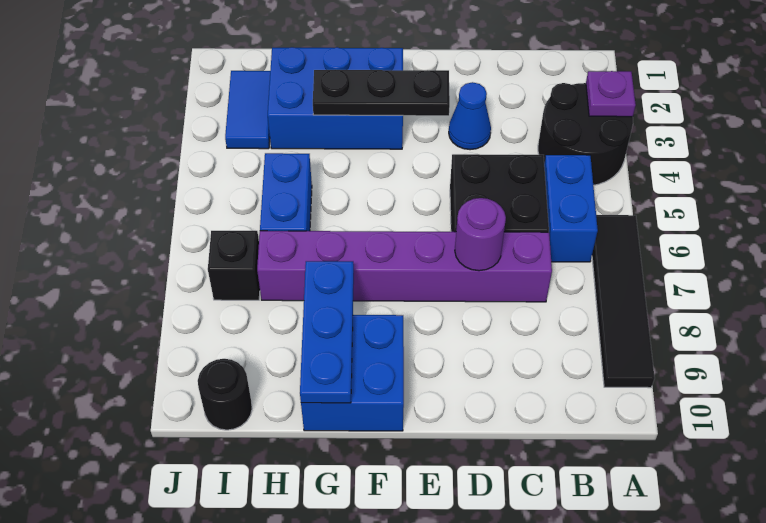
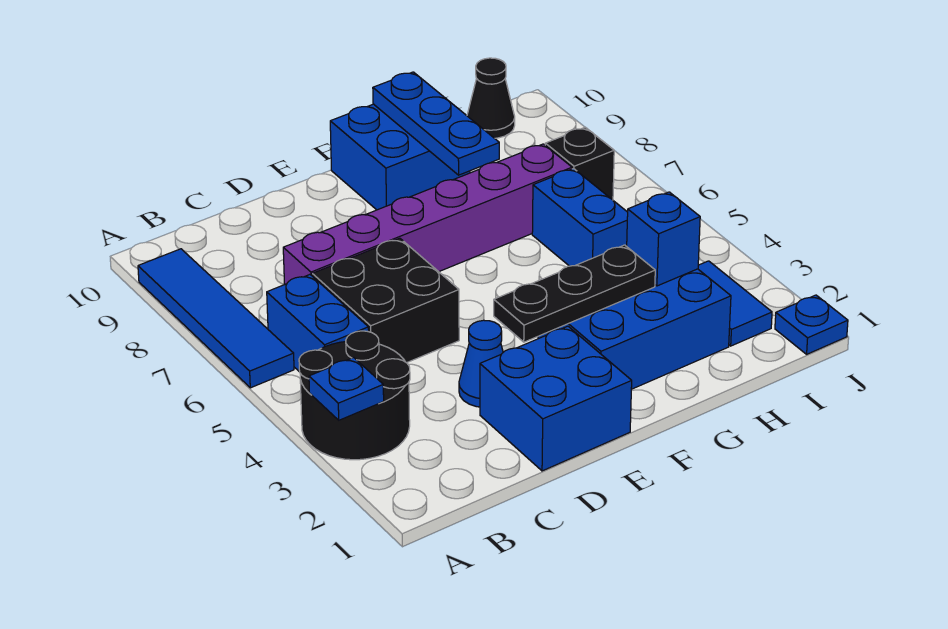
purple plate A3 level 2 -> blue plate A3 level 2
black tile A6:A9 level 1 -> blue tile A6:A9 level 1
none -> blue brick D1:E2 level 1
purple round brick D7 level 2 -> none
none -> blue brick H3 level 2
black round brick I10 level 1 -> black cone I10 level 1
none -> blue plate J1 level 1

